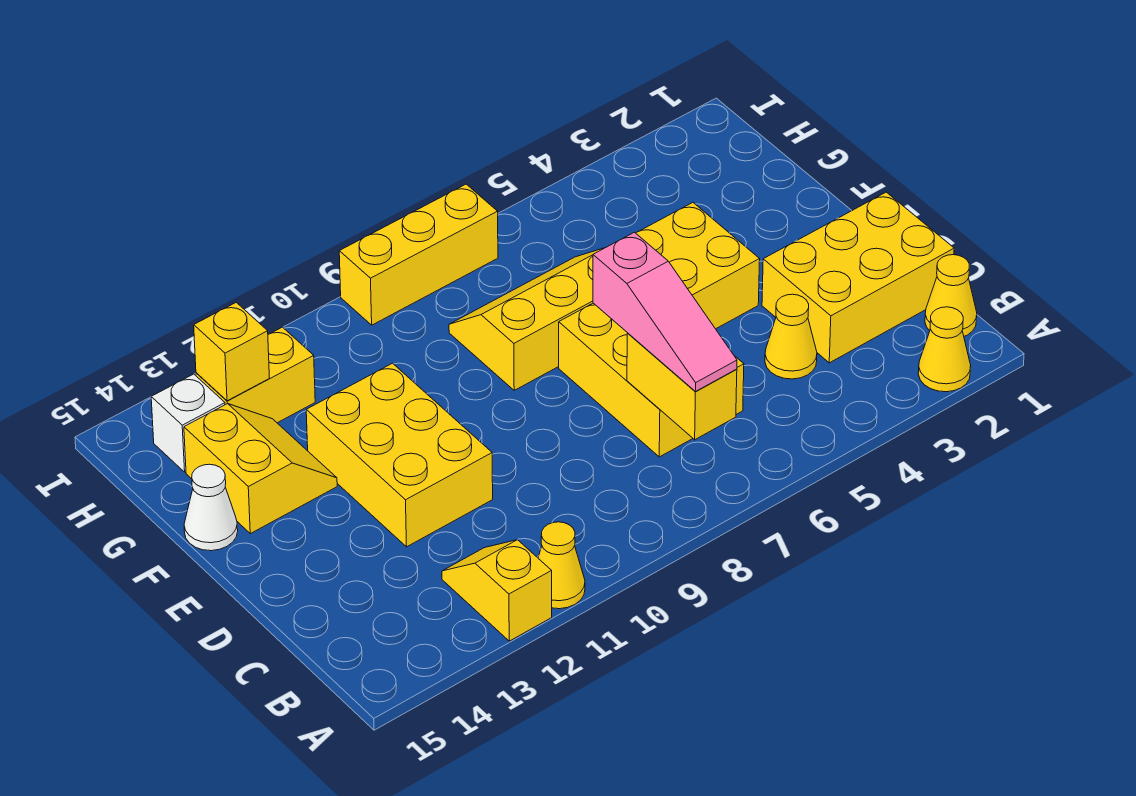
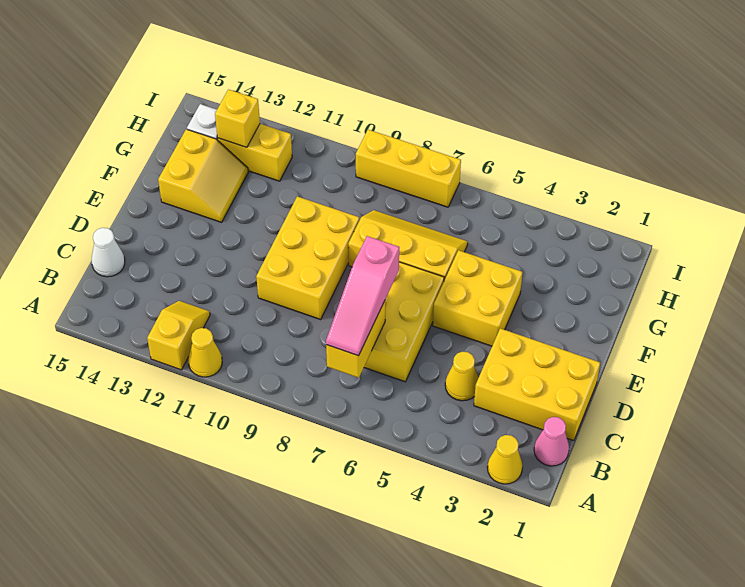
yellow cone B1 level 1 -> pink cone B1 level 1
yellow brick D11:F12 level 1 -> yellow brick D9:F10 level 1
white cone F15 level 1 -> white cone C15 level 1

